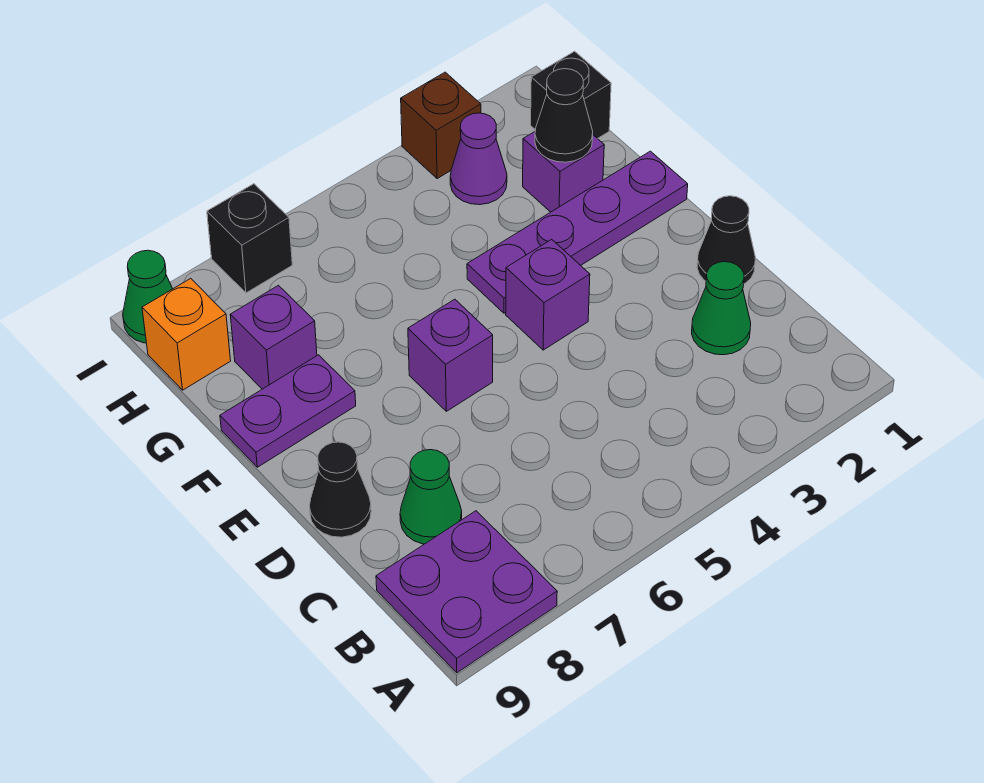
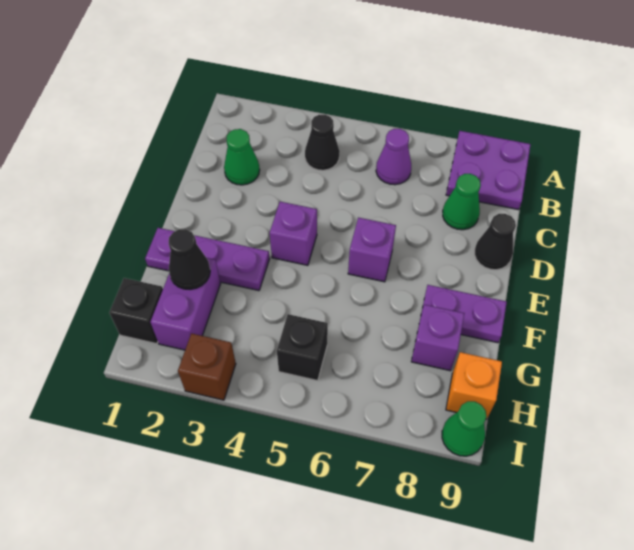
black cone D1 level 1 -> black cone B4 level 1
purple plate F1:F4 level 1 -> purple plate F1:F3 level 1
purple brick G2 level 1 -> purple brick G2:H2 level 1
purple cone H3 level 1 -> purple cone B6 level 1
black brick I7 level 1 -> black brick H5 level 1

